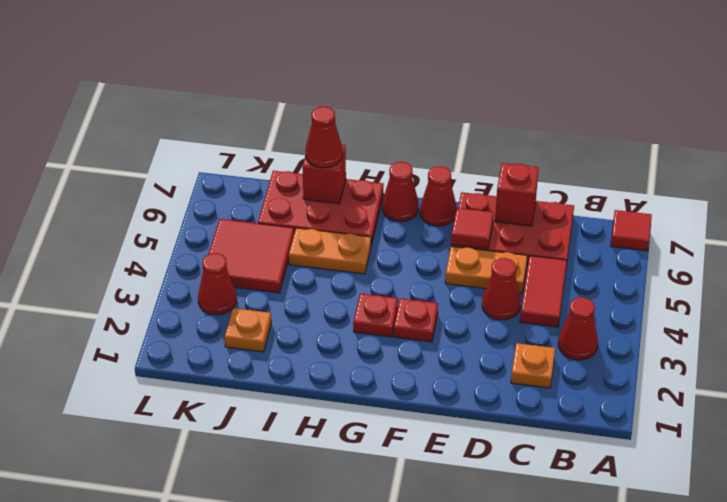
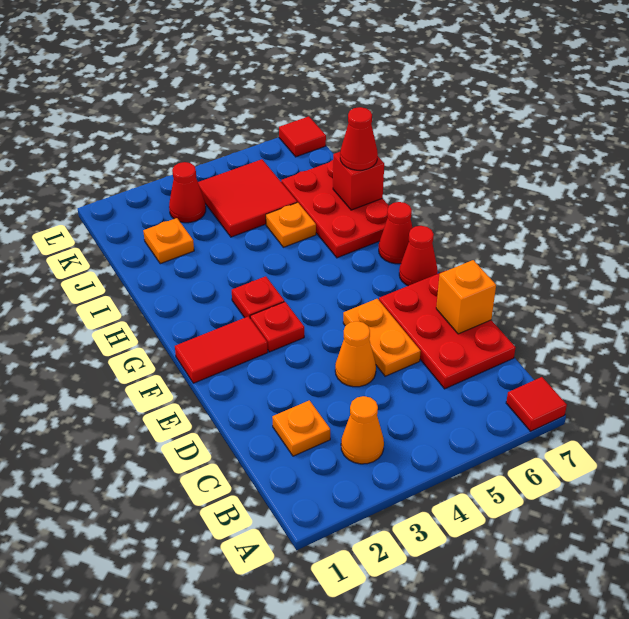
red cone B3 level 1 -> orange cone B3 level 1
red tile C4:C5 level 1 -> red tile F1:F2 level 1
red cone D4 level 1 -> orange cone D4 level 1
red brick D7 level 2 -> orange brick D7 level 2
red tile E6 level 2 -> red tile L7 level 1
orange plate H5:I5 level 1 -> orange plate I5 level 1

